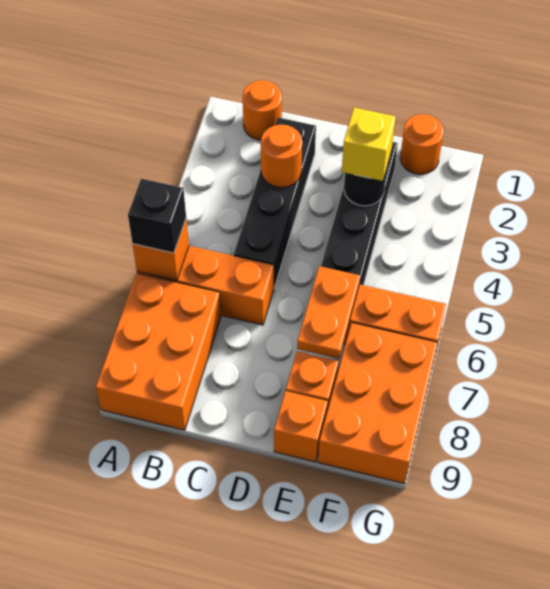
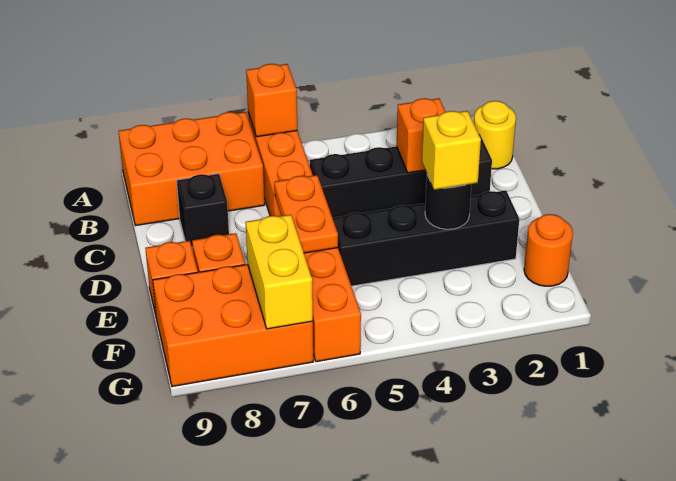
black brick A6 level 3 -> black brick C8 level 1
orange round brick B1 level 1 -> yellow round brick B1 level 1
orange round brick C3 level 2 -> orange brick C3 level 2
orange plate E6:E7 level 2 -> orange plate D6:E6 level 2
none -> yellow brick F7:G7 level 2

